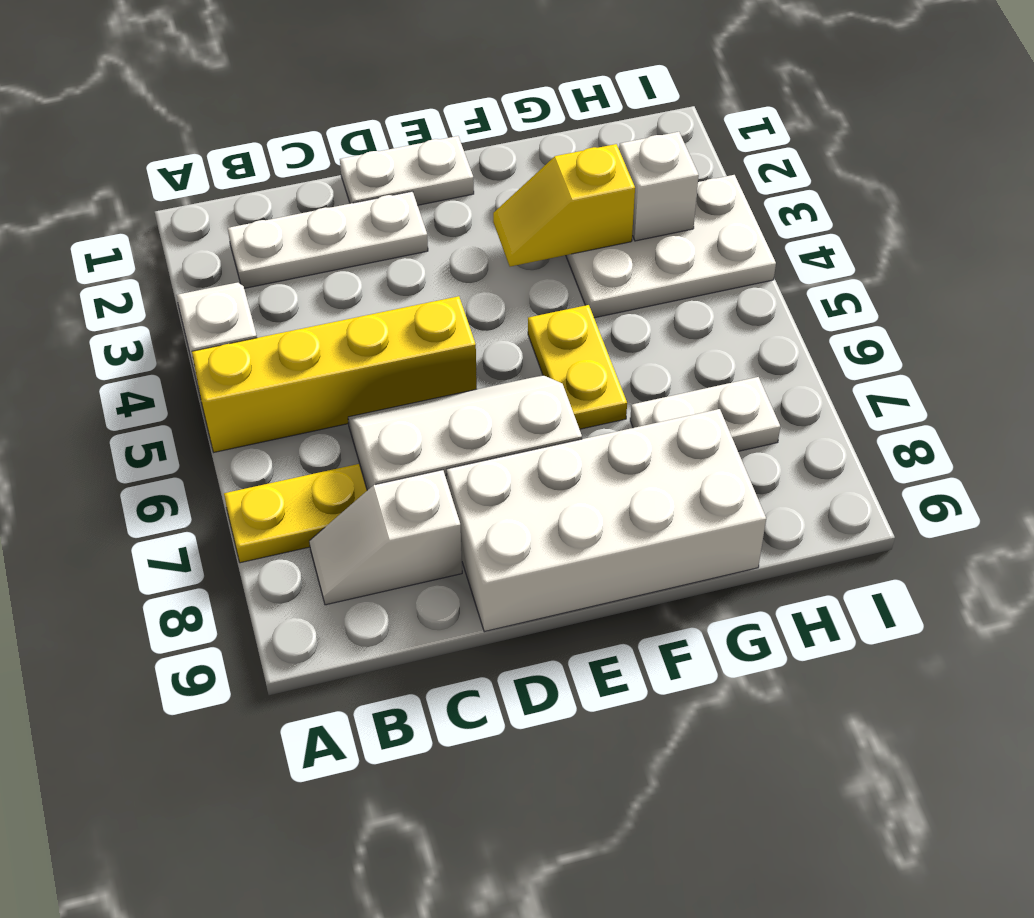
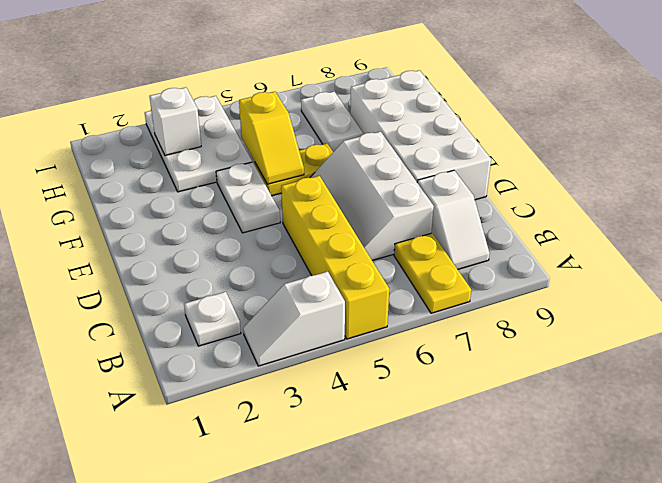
white plate B2:D2 level 1 -> white plate B2 level 1
white plate D1:E1 level 1 -> white plate E4:F4 level 1
yellow slope F3:G3 level 2 top G -> yellow slope F5:G5 level 2 top G

